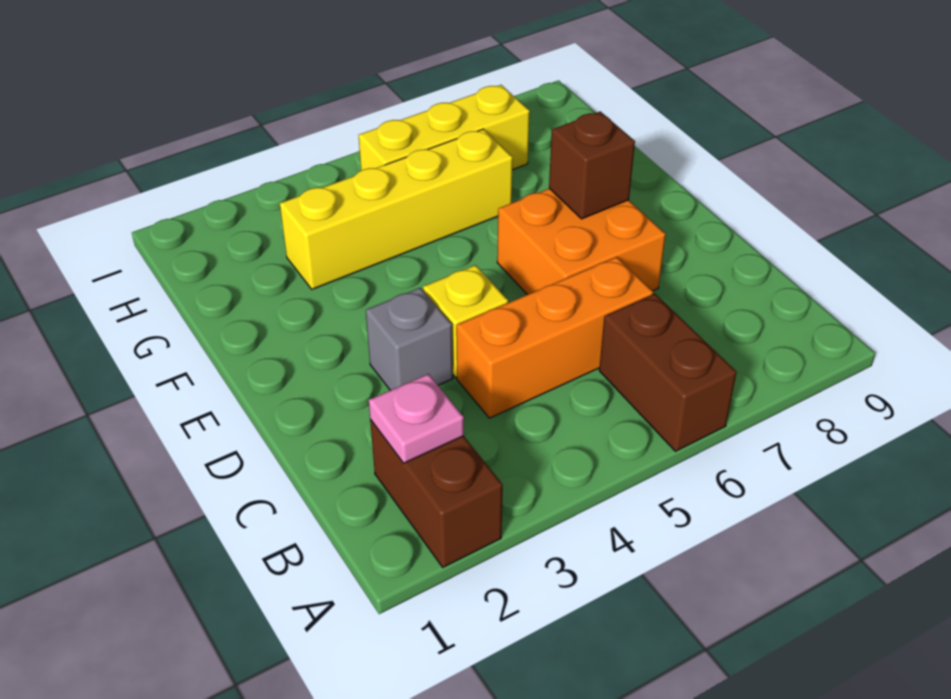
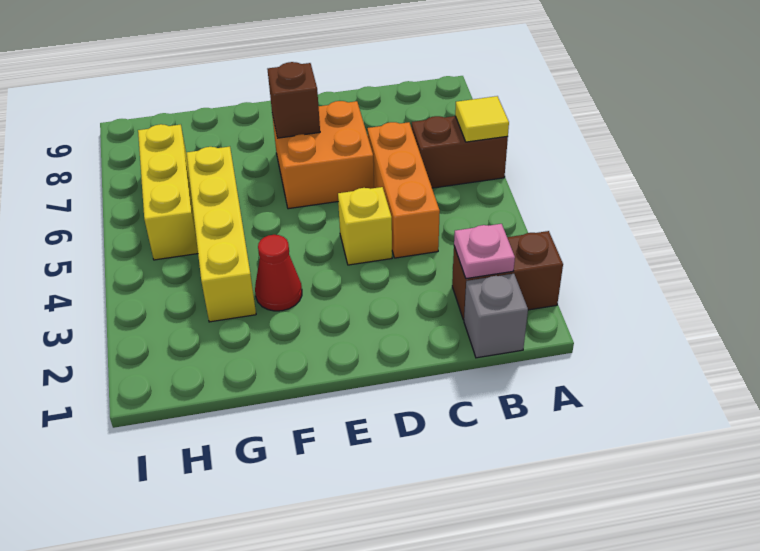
none -> yellow tile A6 level 2
grey brick D3 level 1 -> grey brick B1 level 1
none -> red cone F3 level 1

